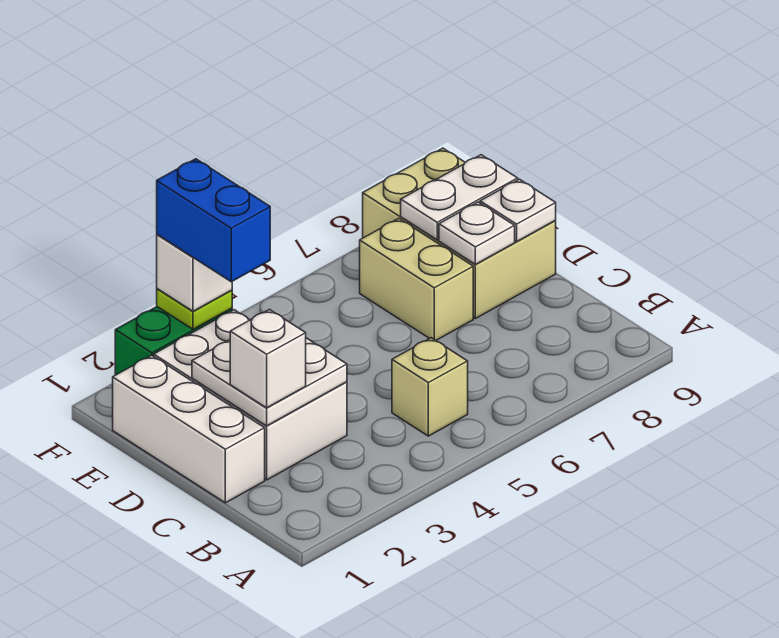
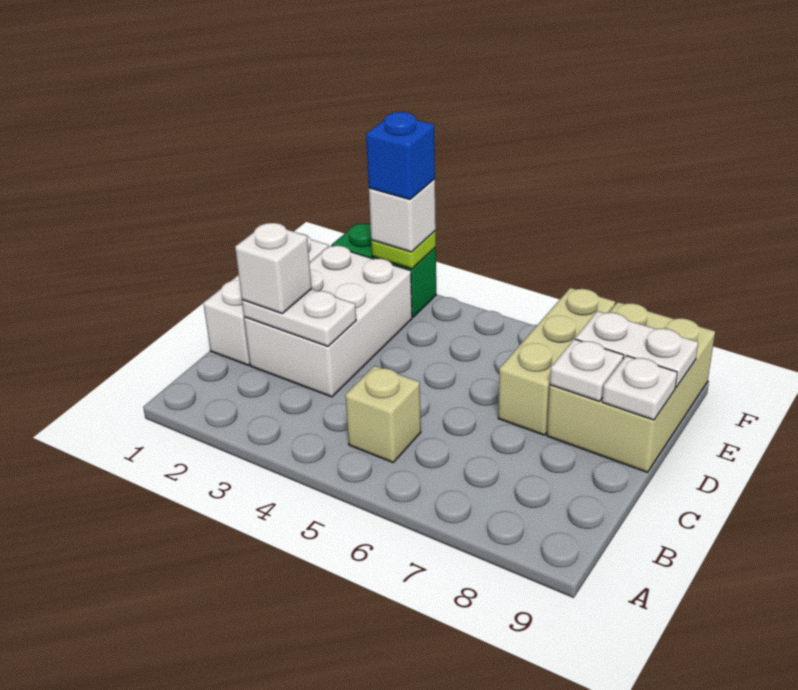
white plate C2:D3 level 2 -> white plate C2:C3 level 2
tan brick D7:E7 level 1 -> tan brick D7:F7 level 1
blue brick E3:F3 level 4 -> blue brick F3 level 4

